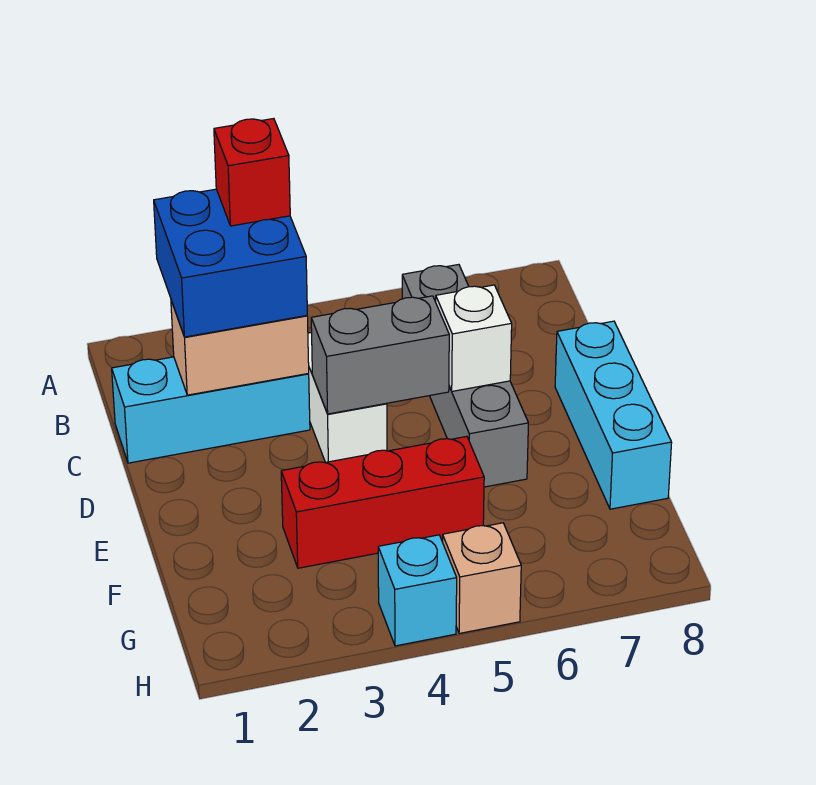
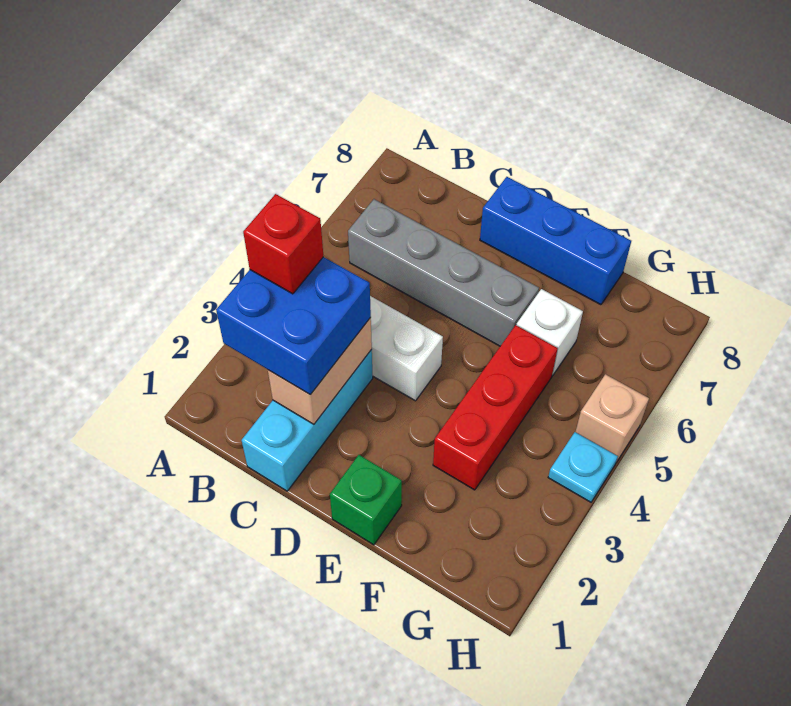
grey brick D4:D5 level 2 -> none
white brick D6 level 2 -> white brick F6 level 1
cyan brick D8:F8 level 1 -> blue brick D8:F8 level 1
none -> green brick E1 level 1
cyan brick H4 level 1 -> cyan plate H4 level 1

